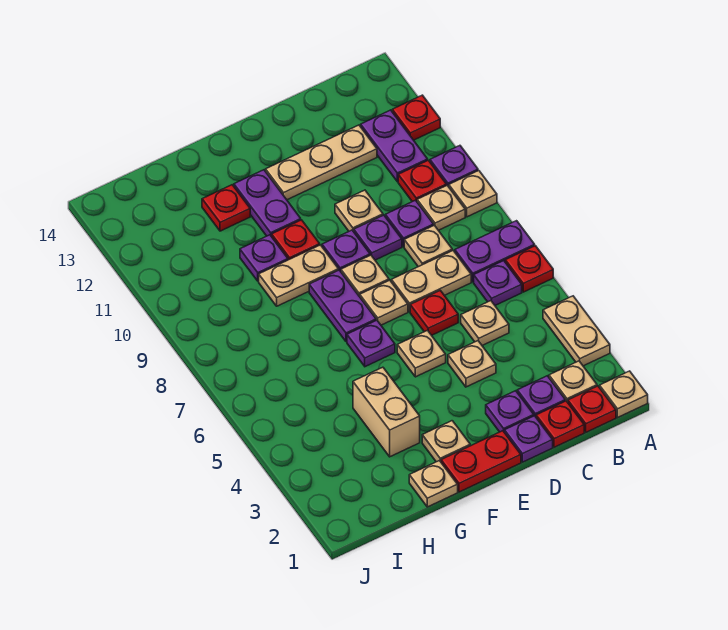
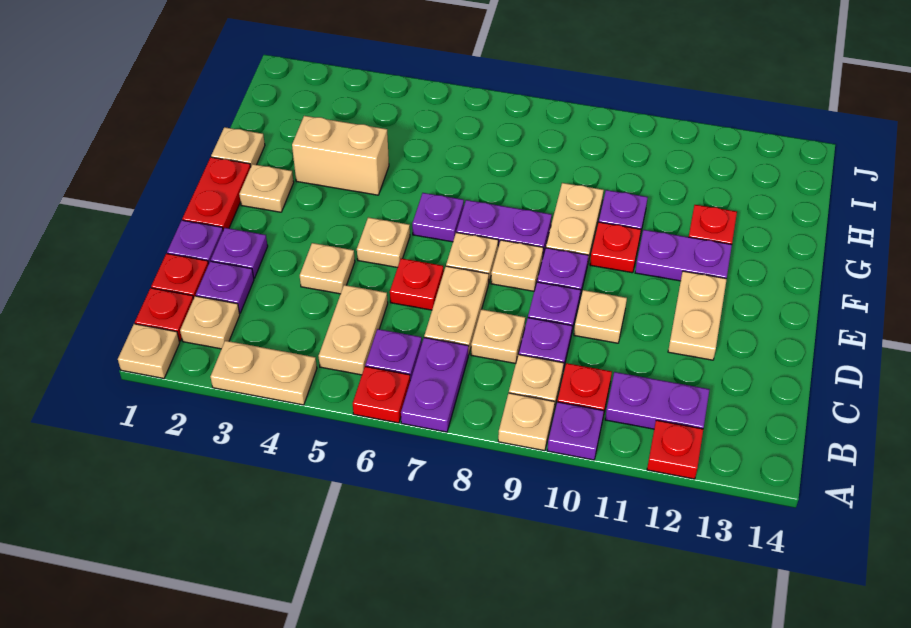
tan plate C5 level 1 -> tan plate B5:C5 level 1
tan plate C12:E12 level 1 -> tan plate D12:E12 level 1

